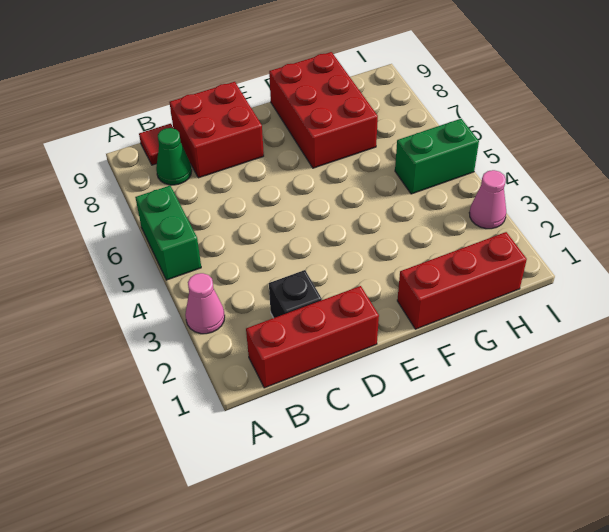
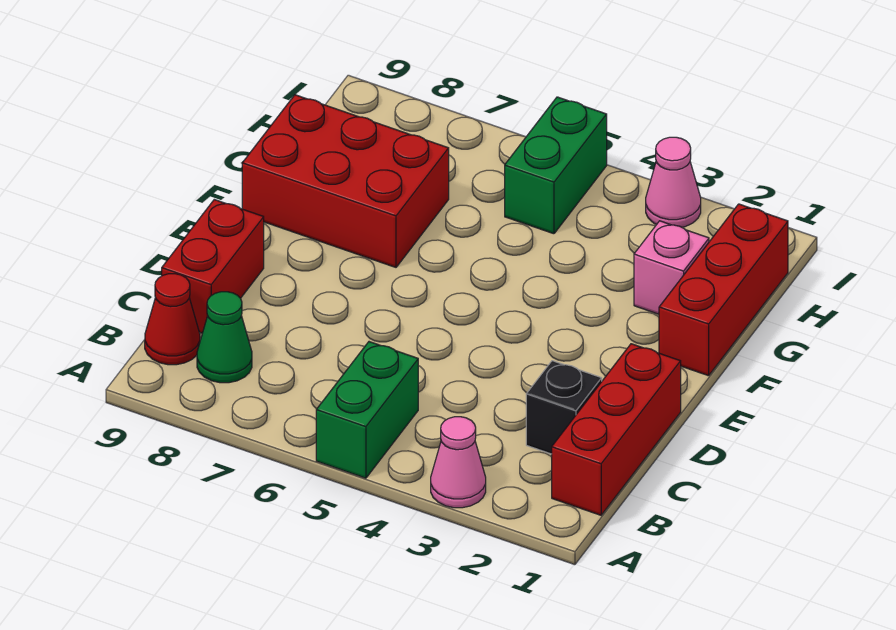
green brick A5:A6 level 1 -> green brick A5:B5 level 1
red tile B9 level 1 -> red cone B9 level 1
red brick C8:D9 level 1 -> red brick C9:D9 level 1
none -> pink brick G2 level 1

